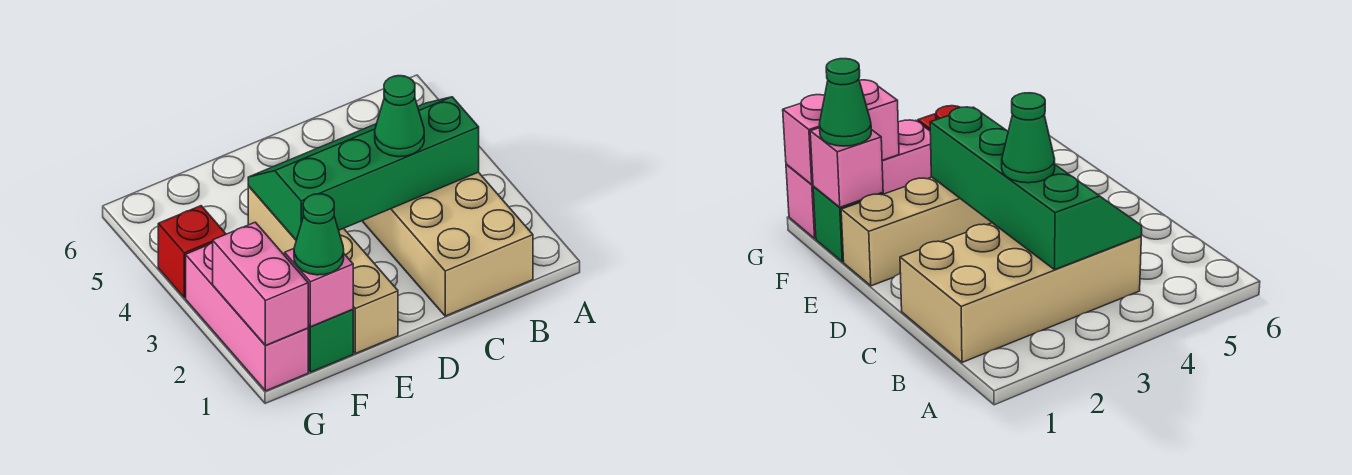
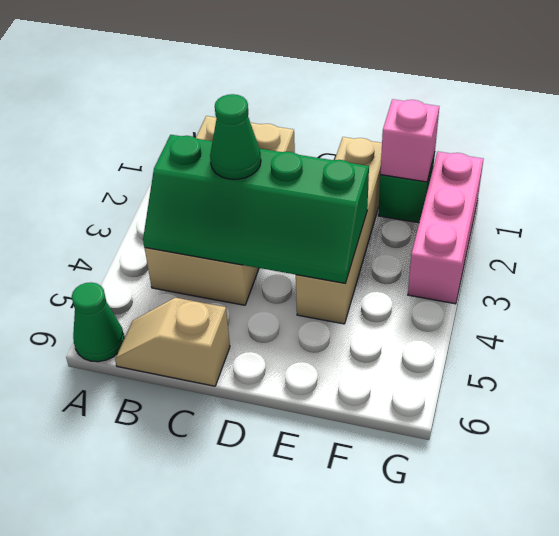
none -> tan slope B6:C6 level 1 top C
green cone F1 level 3 -> green cone A6 level 1
pink brick G1:G2 level 2 -> none
red brick G4 level 1 -> none

